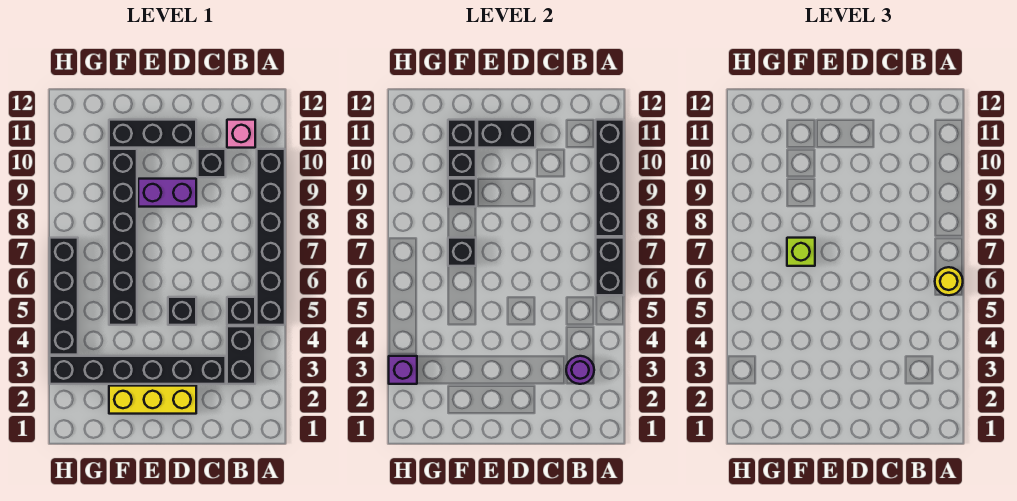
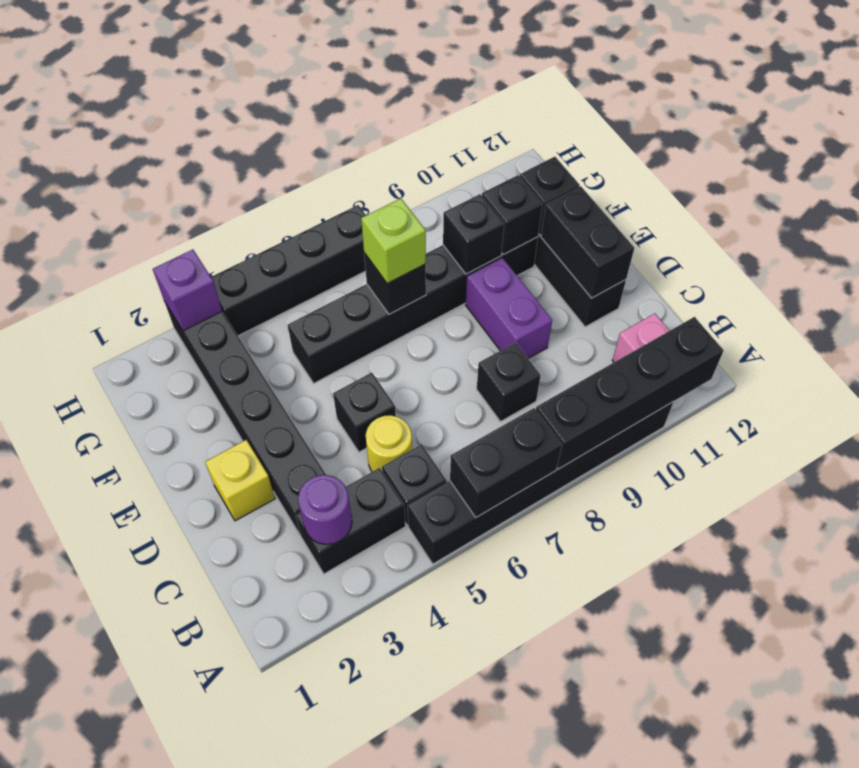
yellow round brick A6 level 3 -> yellow round brick C5 level 1
black brick C10 level 1 -> black brick C8 level 1
yellow brick D2:F2 level 1 -> yellow brick D2 level 1

